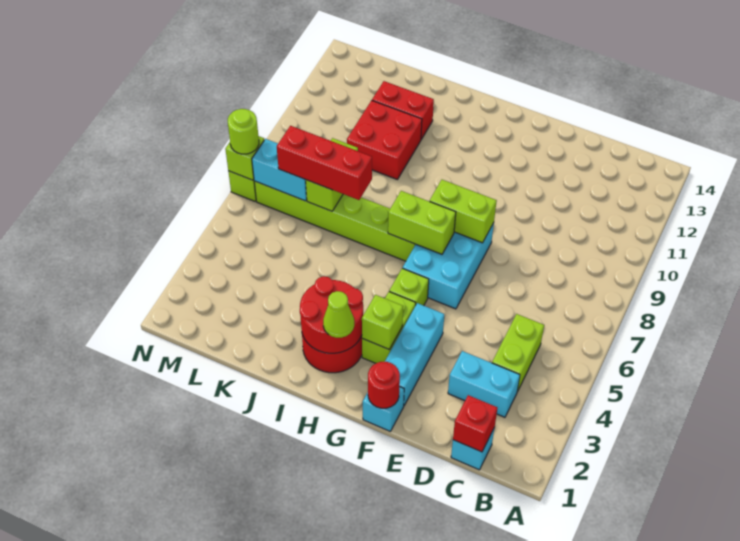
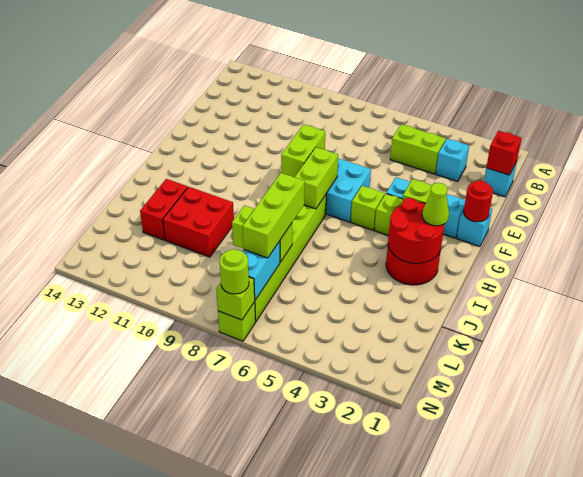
cyan brick C3:D3 level 1 -> cyan brick C3 level 1
red brick J7:L7 level 3 -> lime brick J7:L7 level 3

